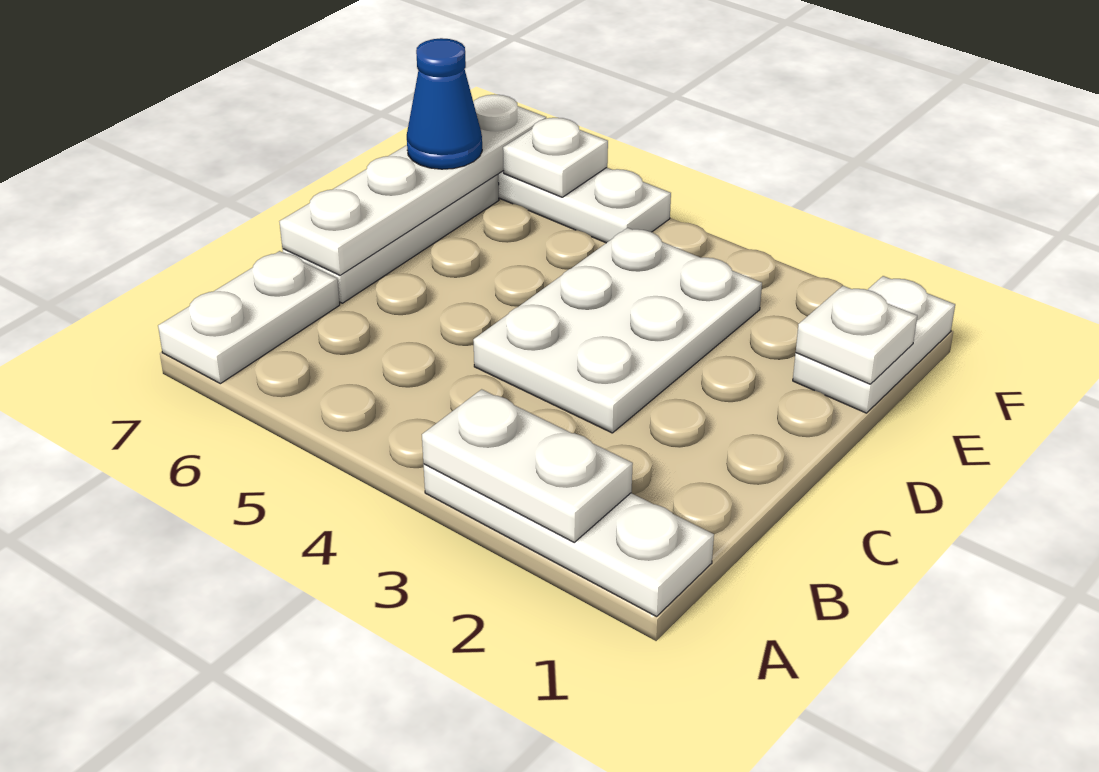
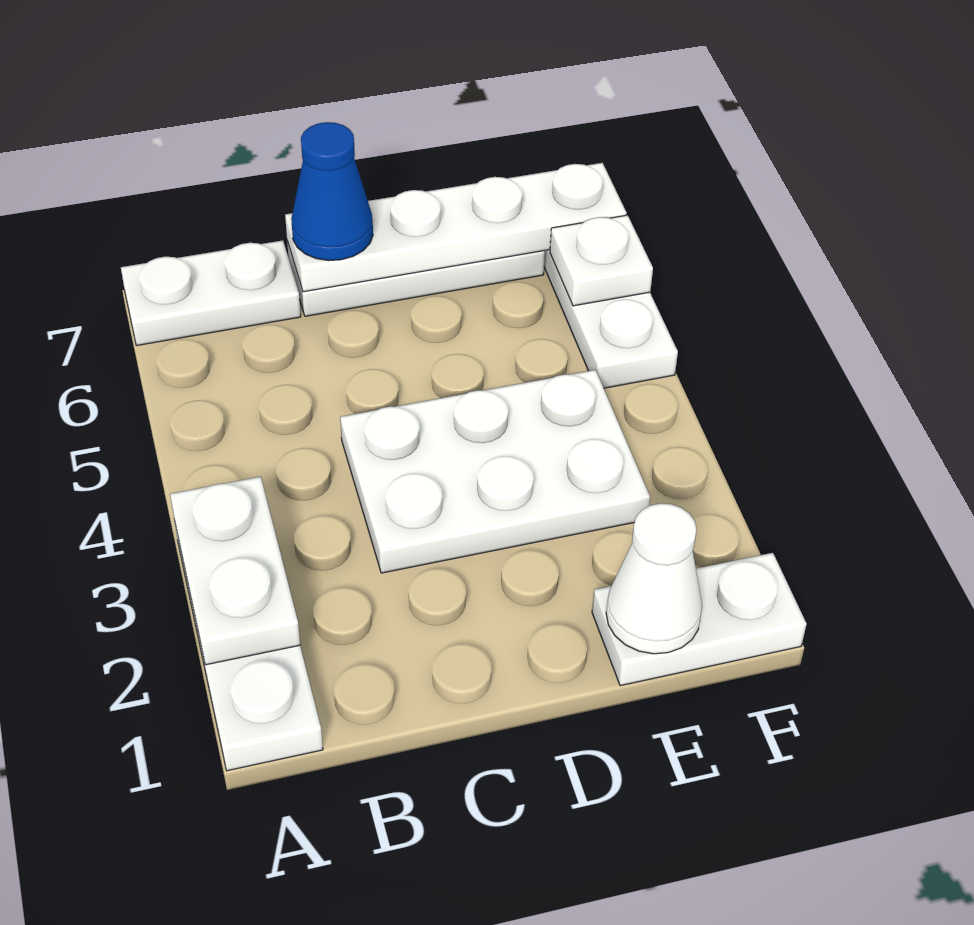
white plate E1 level 2 -> white cone E1 level 2
blue cone E7 level 3 -> blue cone C7 level 3

